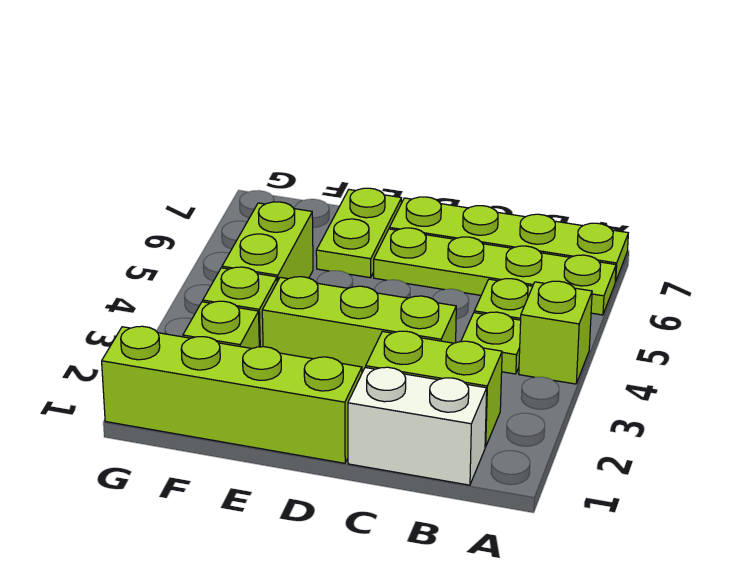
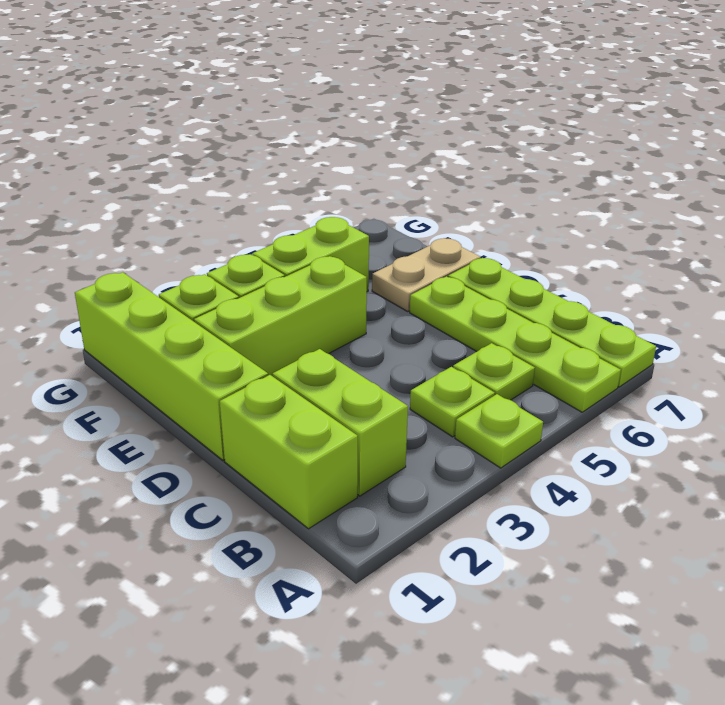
lime brick A4 level 1 -> lime plate A4 level 1
white brick B1:C1 level 1 -> lime brick B1:C1 level 1
lime brick C3:E3 level 1 -> lime brick E2:E4 level 1
lime plate E6:E7 level 1 -> tan plate E6:E7 level 1

